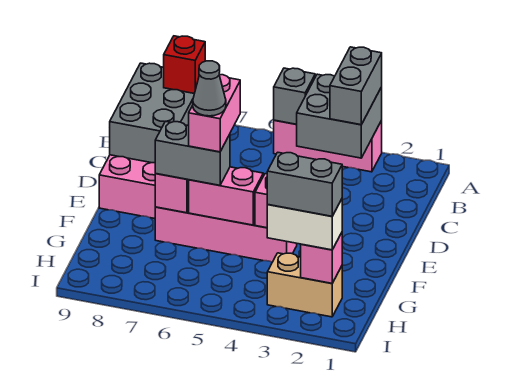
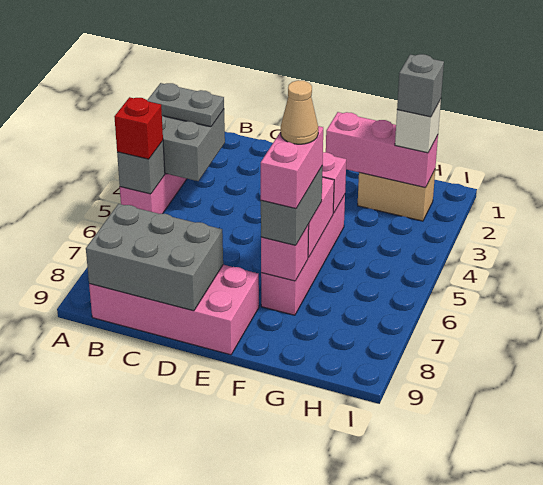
grey brick A3:B3 level 3 -> grey plate A3:B3 level 3
red brick B8 level 3 -> red brick A5 level 3
pink brick E6:F6 level 4 -> pink brick F6:F7 level 4
grey cone F6 level 5 -> tan cone F6 level 5
tan brick H2:H3 level 1 -> tan brick G2:H2 level 1
pink brick H2 level 2 -> pink brick F2:H2 level 2
white brick H2:H3 level 3 -> white brick H2 level 3
grey brick H2:H3 level 4 -> grey brick H2 level 4

